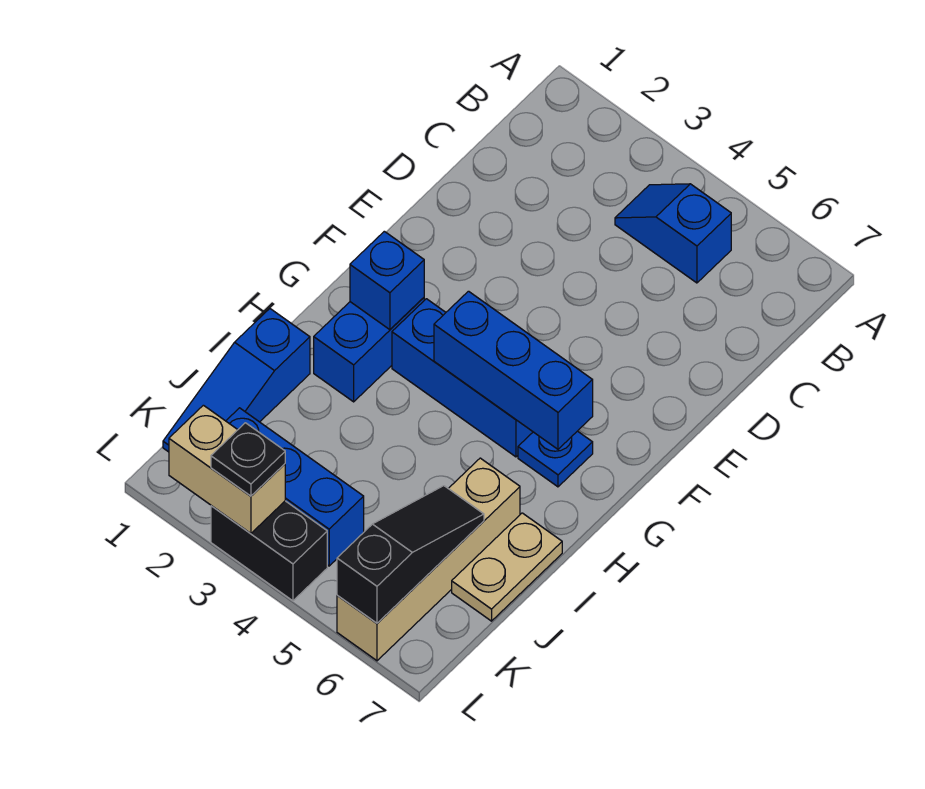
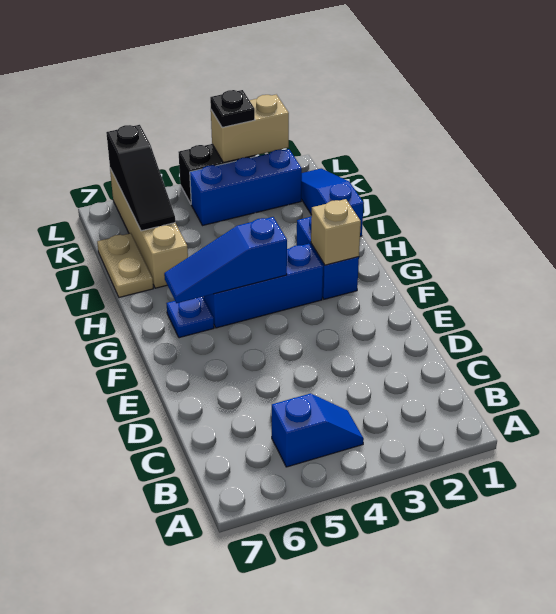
blue brick G2 level 2 -> tan brick G2 level 2
blue brick G4:G6 level 2 -> blue slope G4:G6 level 2 top 4

